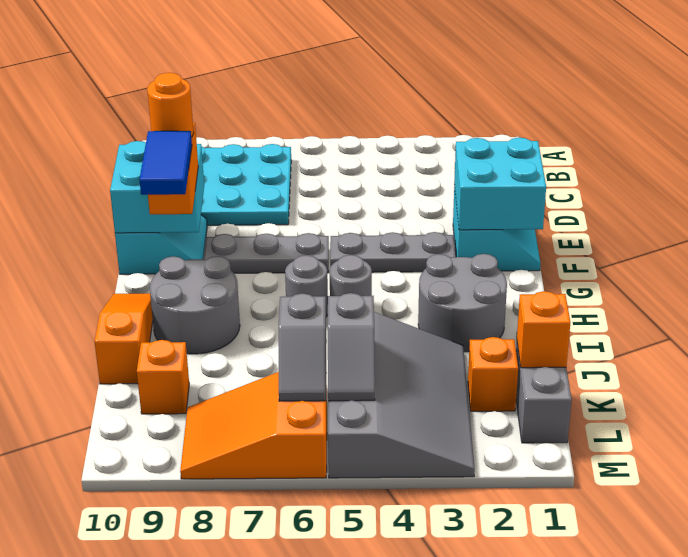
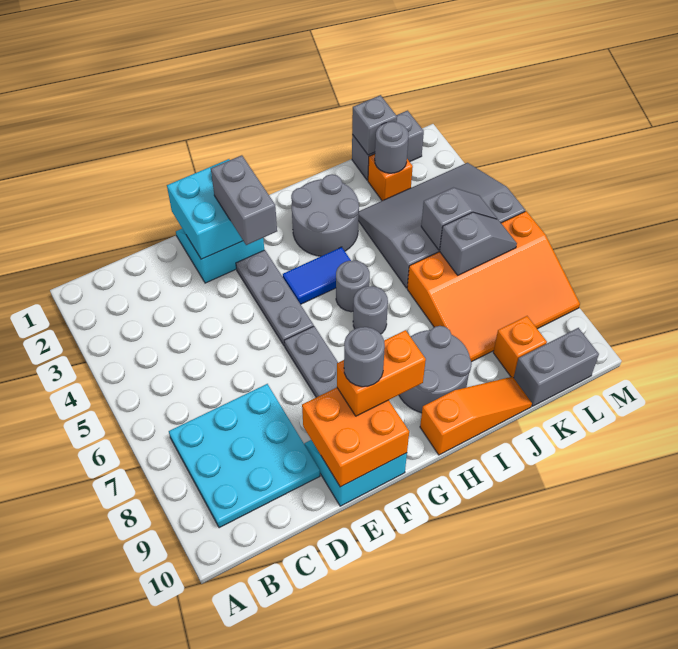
cyan brick E9:F10 level 2 -> orange brick E9:F10 level 2
none -> grey brick F2:F3 level 3
orange round brick F9 level 4 -> grey round brick F9 level 4
blue tile G9:H9 level 4 -> blue tile G4:H4 level 1
orange slope H10:J10 level 1 top J -> orange slope H10:J10 level 1 top H
orange brick K1 level 2 -> grey brick K1 level 2
none -> grey round brick K2 level 2
none -> grey brick K10:L10 level 1
orange slope L6:M8 level 1 top 6 -> orange slope J6:M8 level 1 top 6

